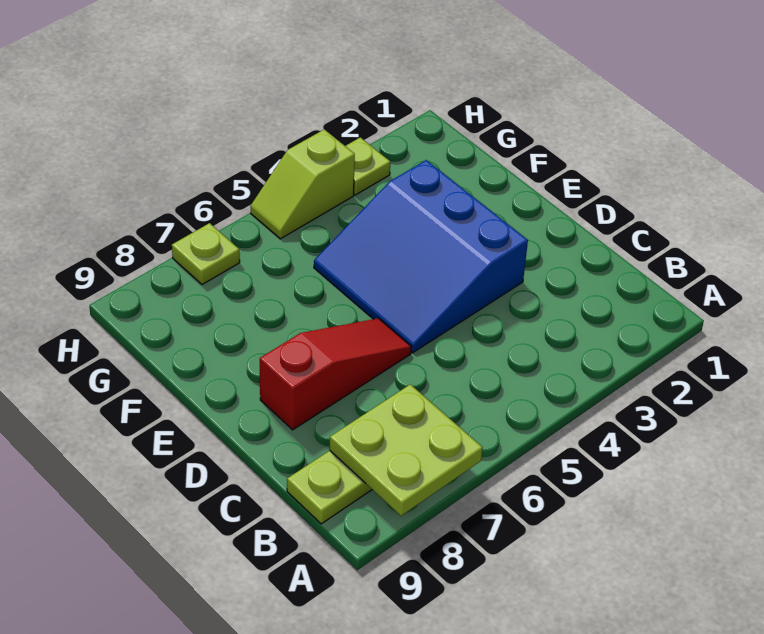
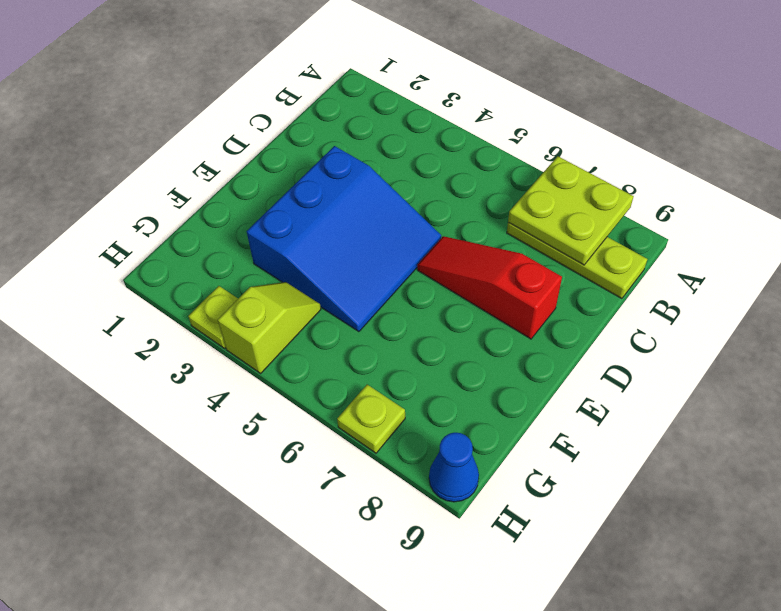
lime slope H4:H5 level 1 top 4 -> lime slope G4:H4 level 1 top H
none -> blue cone H9 level 1

